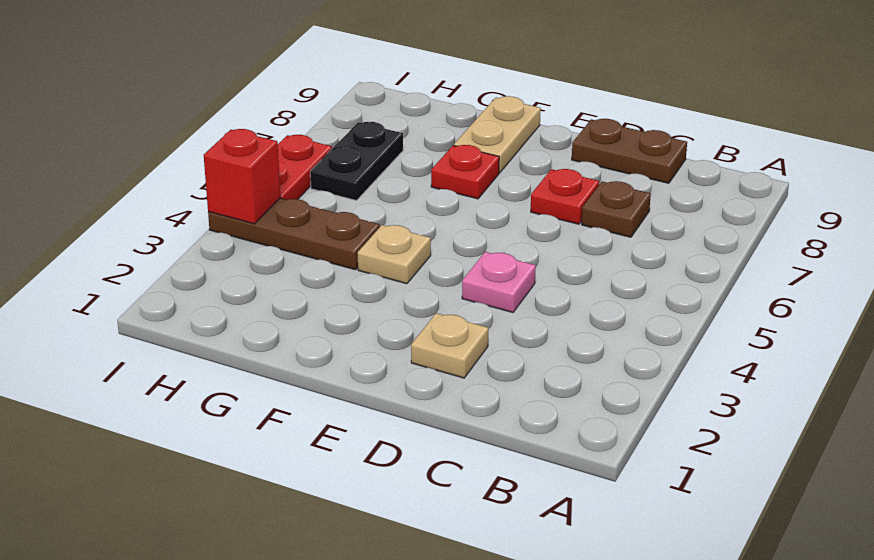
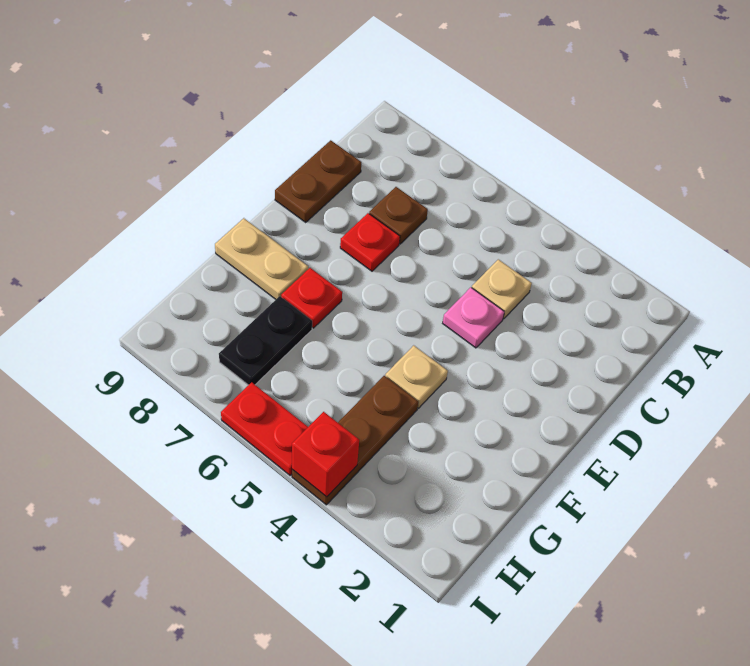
tan plate D2 level 1 -> tan plate C4 level 1
black plate H6:H7 level 1 -> black plate G7:H7 level 1

